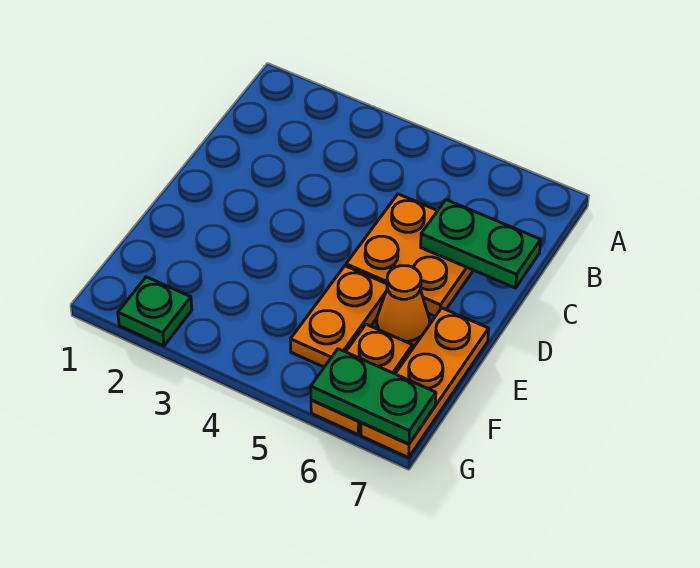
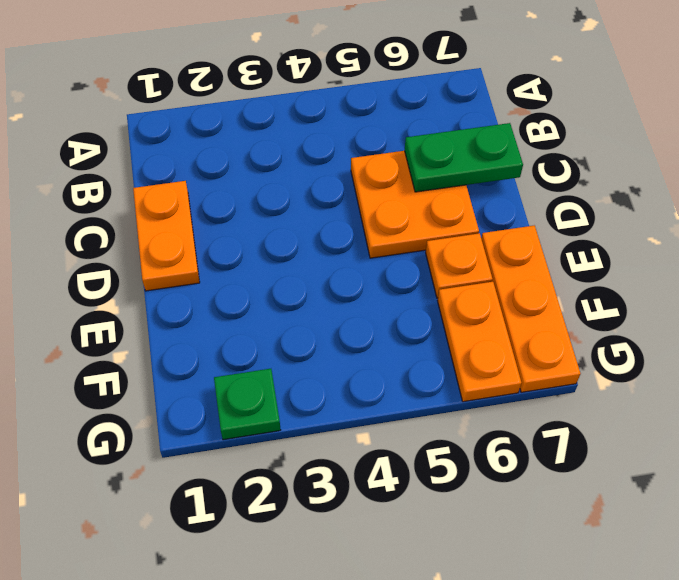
orange plate E5:F5 level 1 -> orange plate C1:D1 level 1
orange cone E6 level 1 -> orange plate E6 level 1
green plate G6:G7 level 2 -> none

